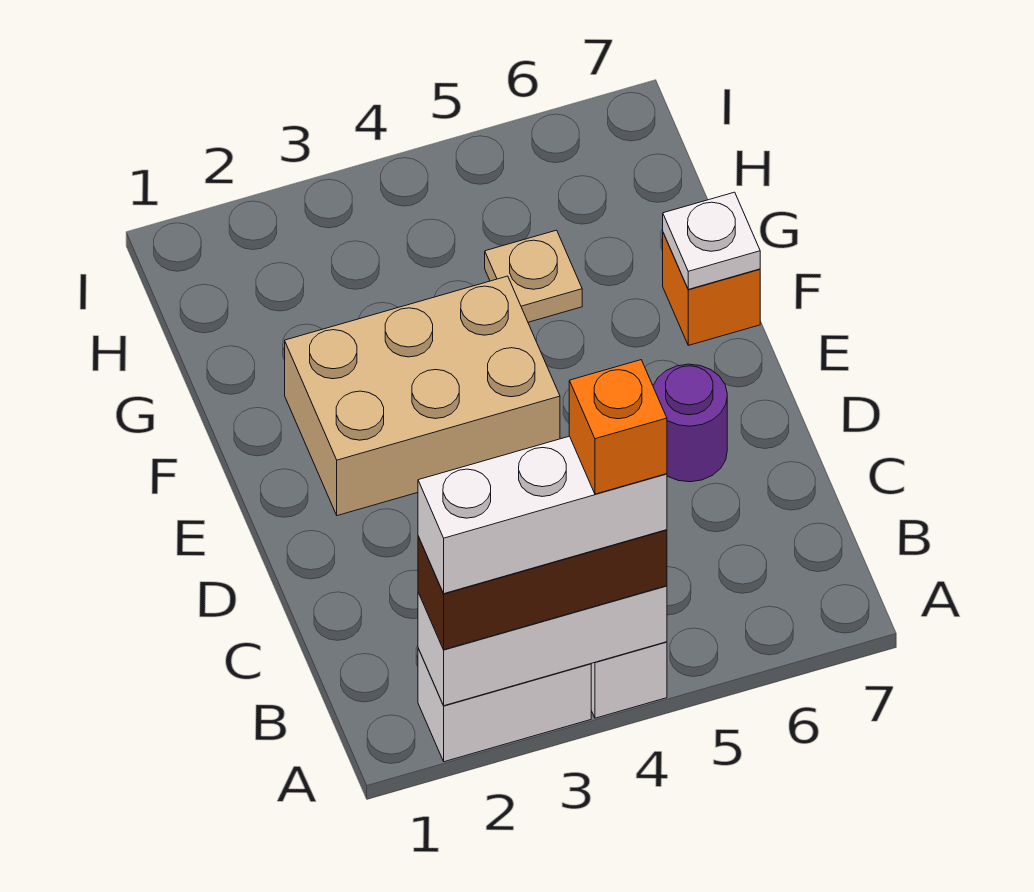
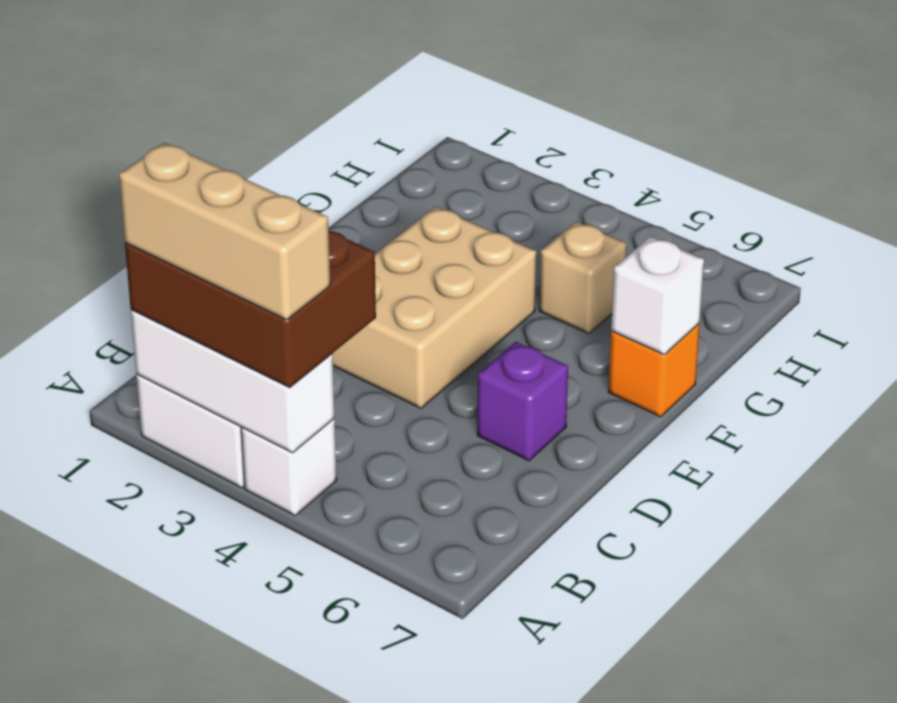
brown brick A2:A4 level 3 -> brown brick A2:B4 level 3
white brick A2:A4 level 4 -> tan brick A2:A4 level 4
orange brick A4 level 5 -> none
purple round brick D6 level 1 -> purple brick D6 level 1
tan brick E2:F4 level 1 -> tan brick D3:F4 level 1
white plate F7 level 2 -> white brick F7 level 2
tan plate G5 level 1 -> tan brick G5 level 1

